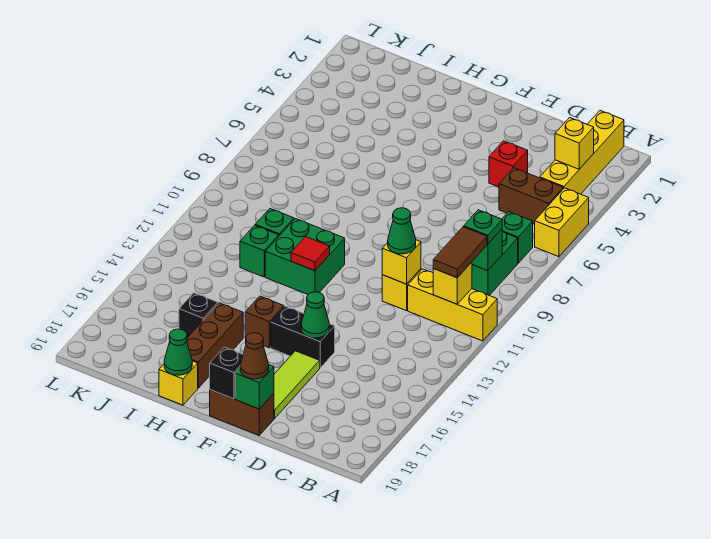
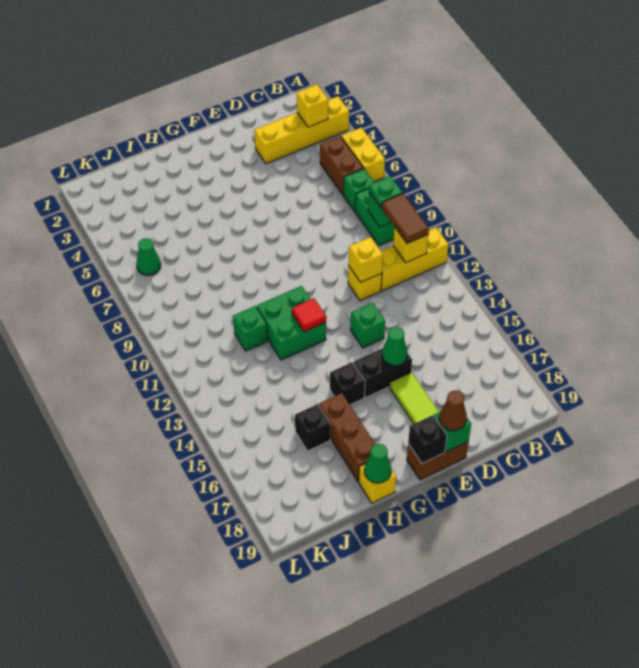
yellow brick B1:B4 level 1 -> yellow brick A3:D3 level 1
brown brick B5:C5 level 1 -> brown brick B5:B6 level 1
red brick D4 level 1 -> none
green cone D11 level 3 -> green cone K6 level 1
brown brick G15 level 1 -> black brick G15 level 1
green brick I12 level 1 -> green brick E13 level 1

